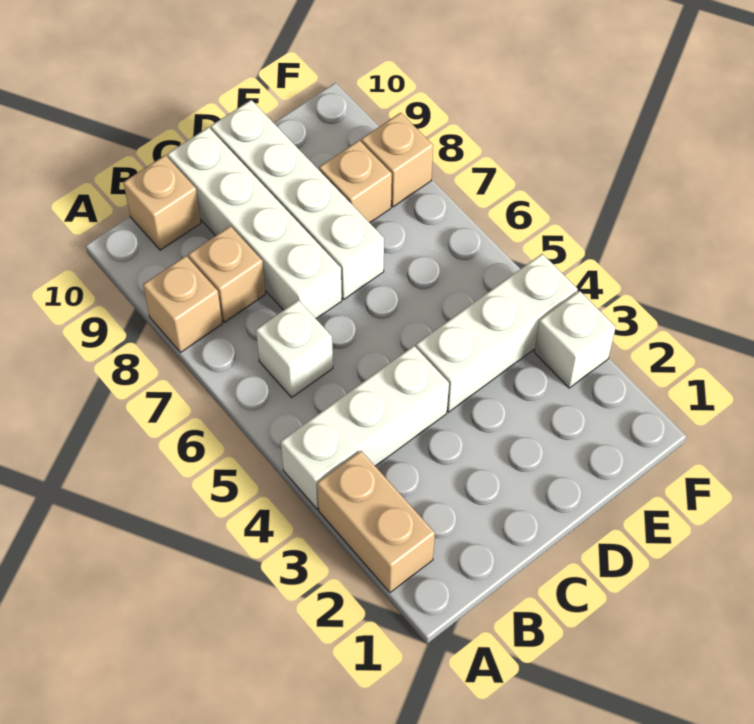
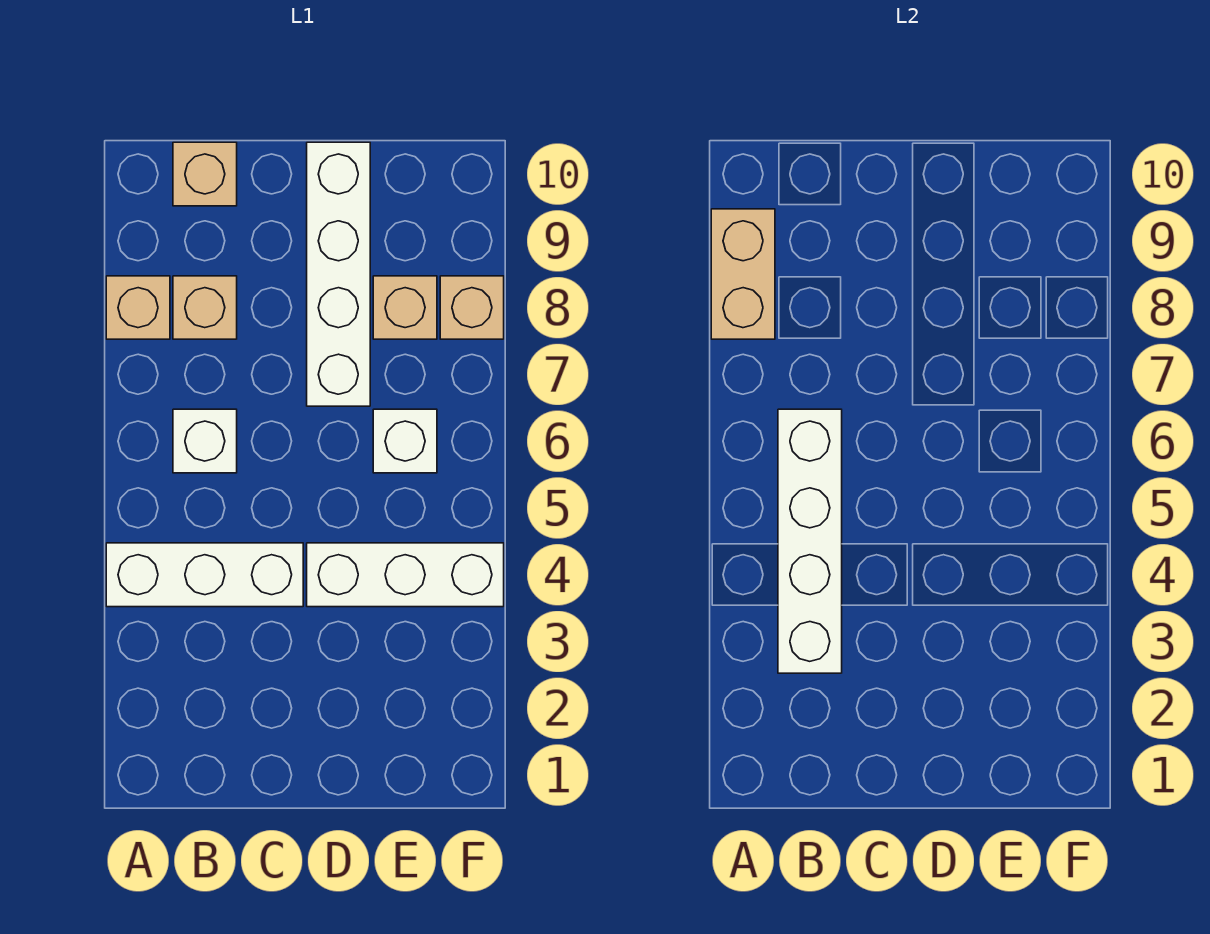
tan brick A2:A3 level 1 -> tan brick A8:A9 level 2
white brick C7:C10 level 1 -> white brick B3:B6 level 2
white brick F3 level 1 -> white brick E6 level 1

